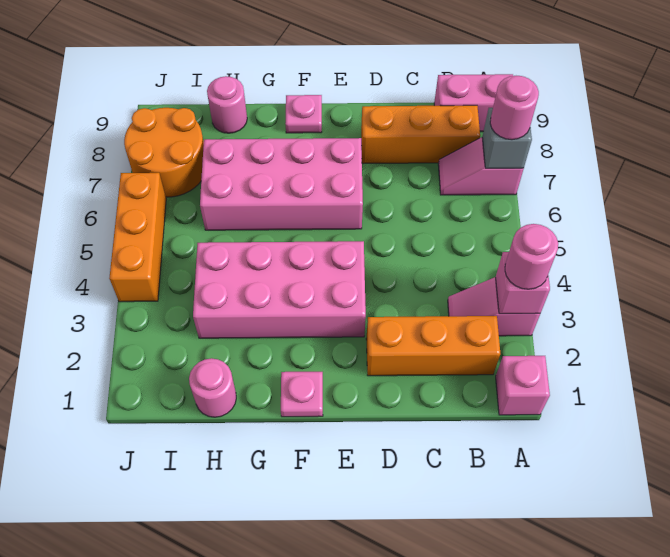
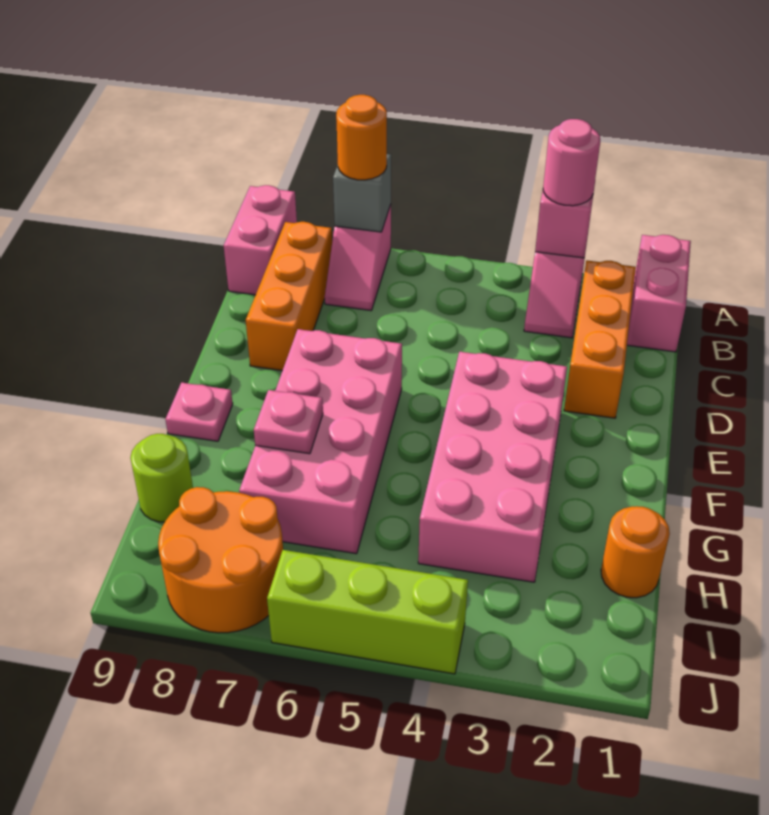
pink brick A1 level 1 -> pink brick A1:B1 level 1
pink round brick A7 level 3 -> orange round brick A7 level 3
pink plate F1 level 1 -> pink plate G7 level 2
pink round brick H1 level 1 -> orange round brick H1 level 1
pink round brick H9 level 1 -> lime round brick H9 level 1
orange brick J4:J6 level 1 -> lime brick J4:J6 level 1

